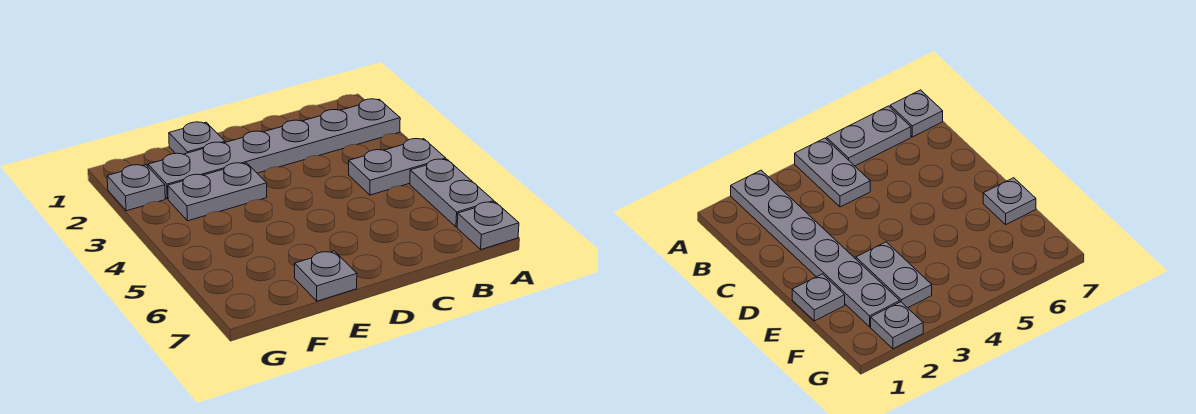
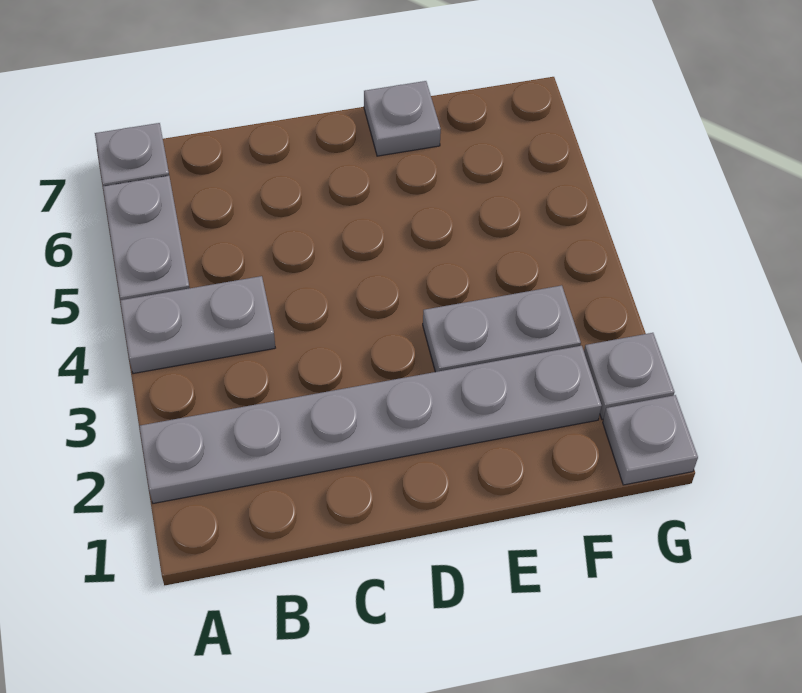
grey plate E1 level 1 -> grey plate G1 level 1

